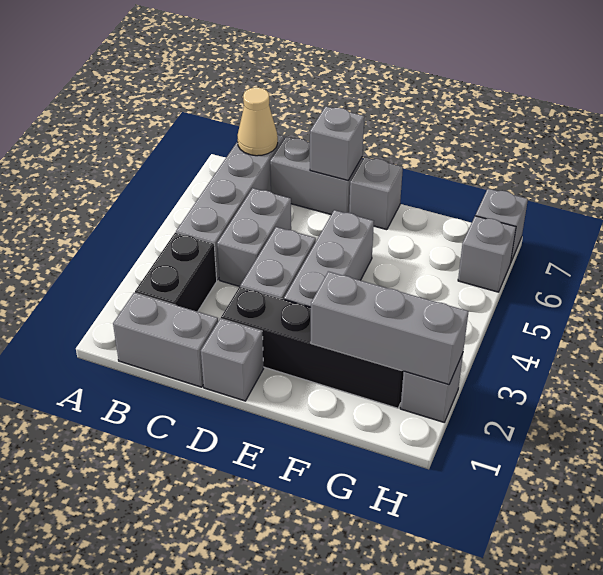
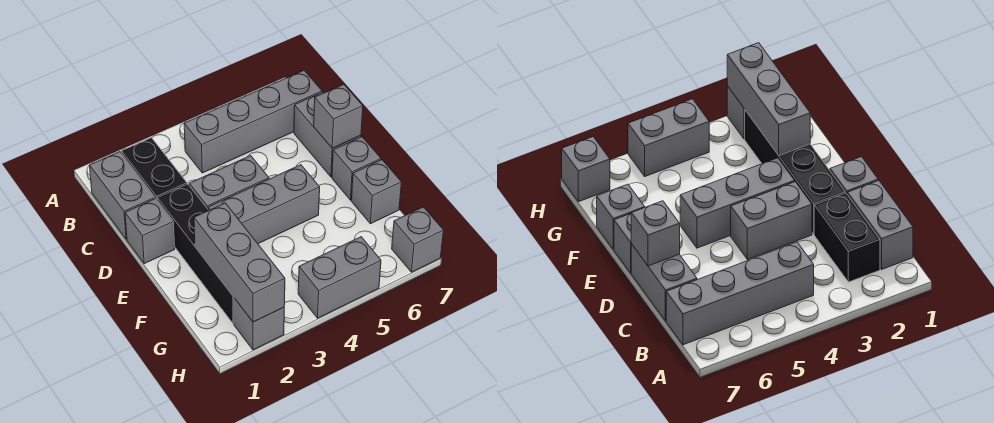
black brick B2:B3 level 1 -> black brick B2:C2 level 1
tan cone B7 level 2 -> none
grey brick C4:C5 level 1 -> grey brick H4:H5 level 1
grey brick H6 level 1 -> grey brick F7 level 1

